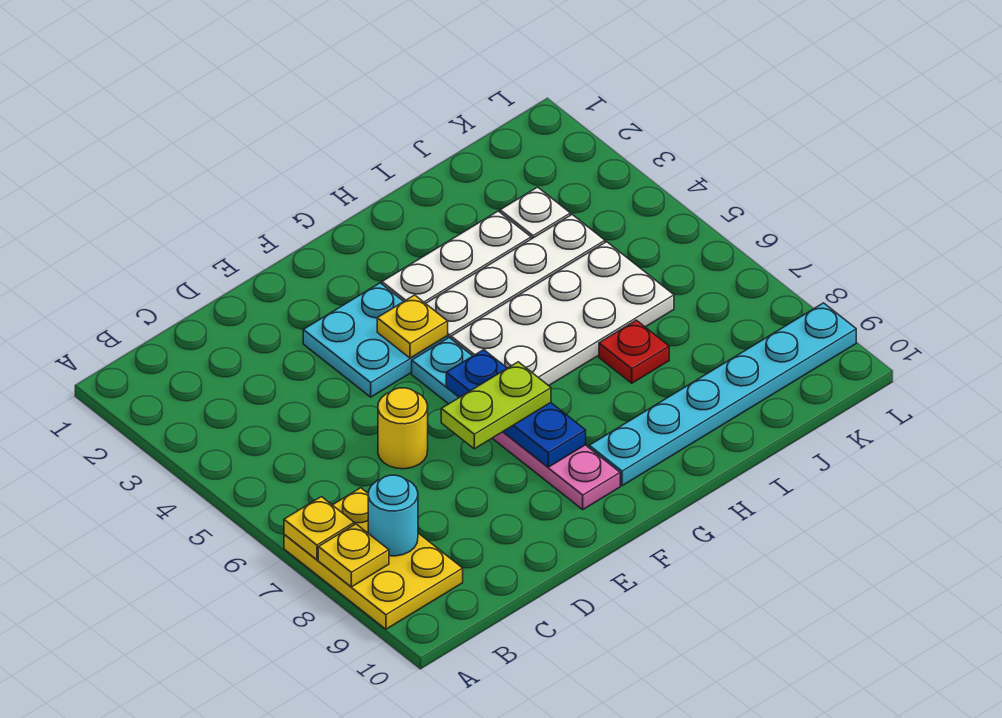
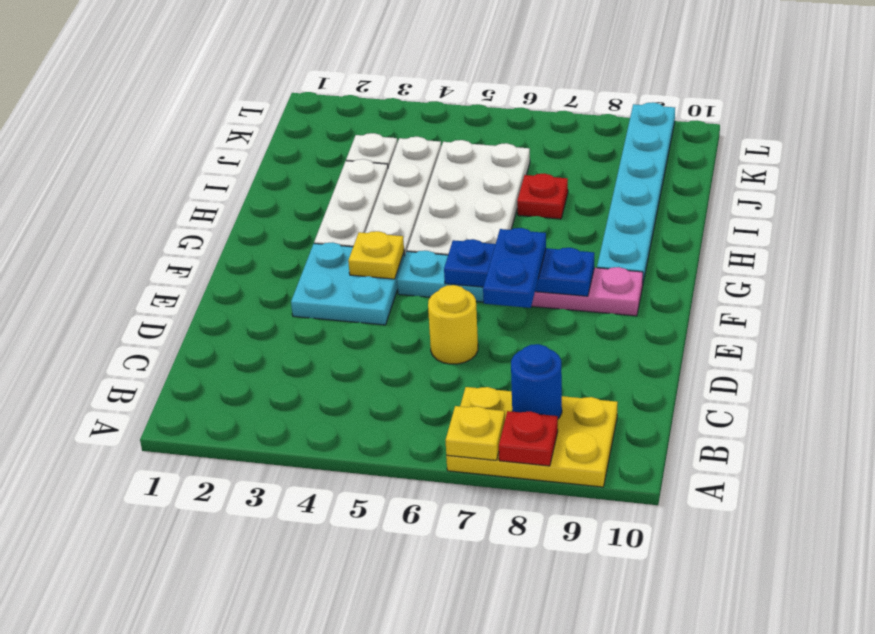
yellow plate A8 level 2 -> red plate A8 level 2
cyan round brick B8 level 2 -> blue round brick B8 level 2
lime plate E7:F7 level 3 -> blue plate E7:F7 level 3

